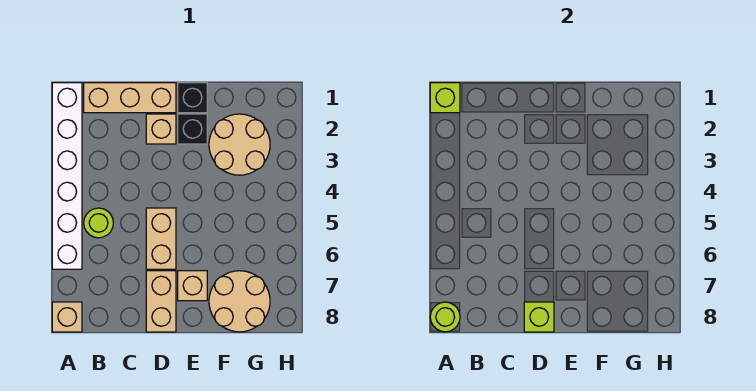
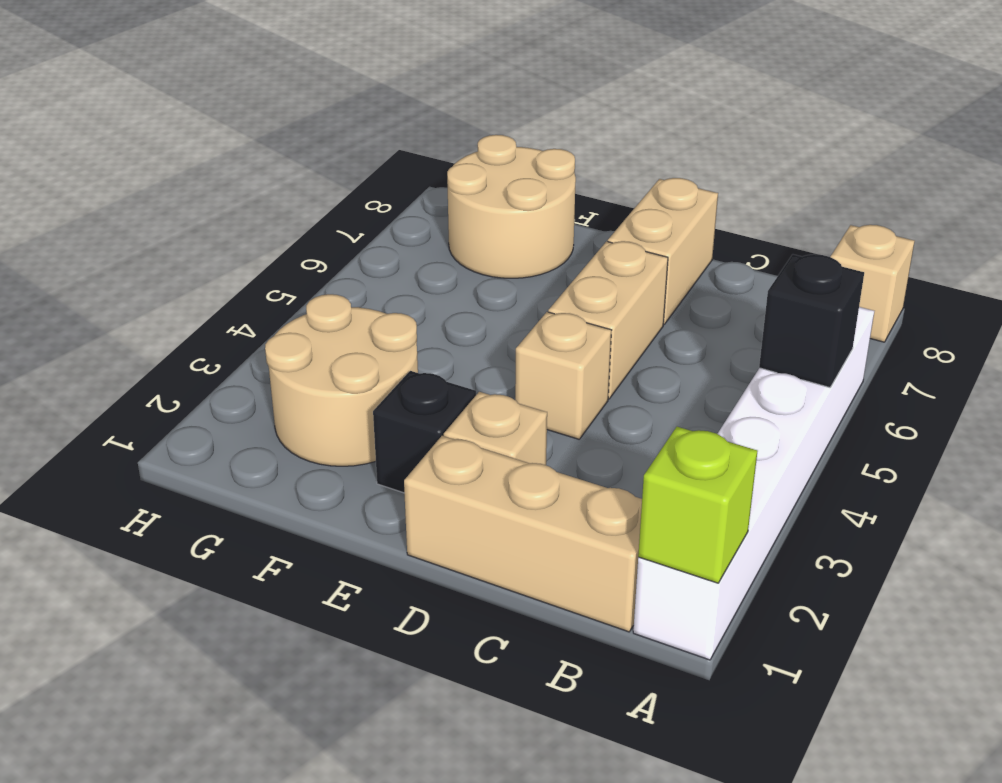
lime round brick A8 level 2 -> none
lime round brick B5 level 1 -> none
lime brick D8 level 2 -> none
black brick E1 level 1 -> black brick A5 level 2
tan brick E7 level 1 -> tan brick D4 level 1

